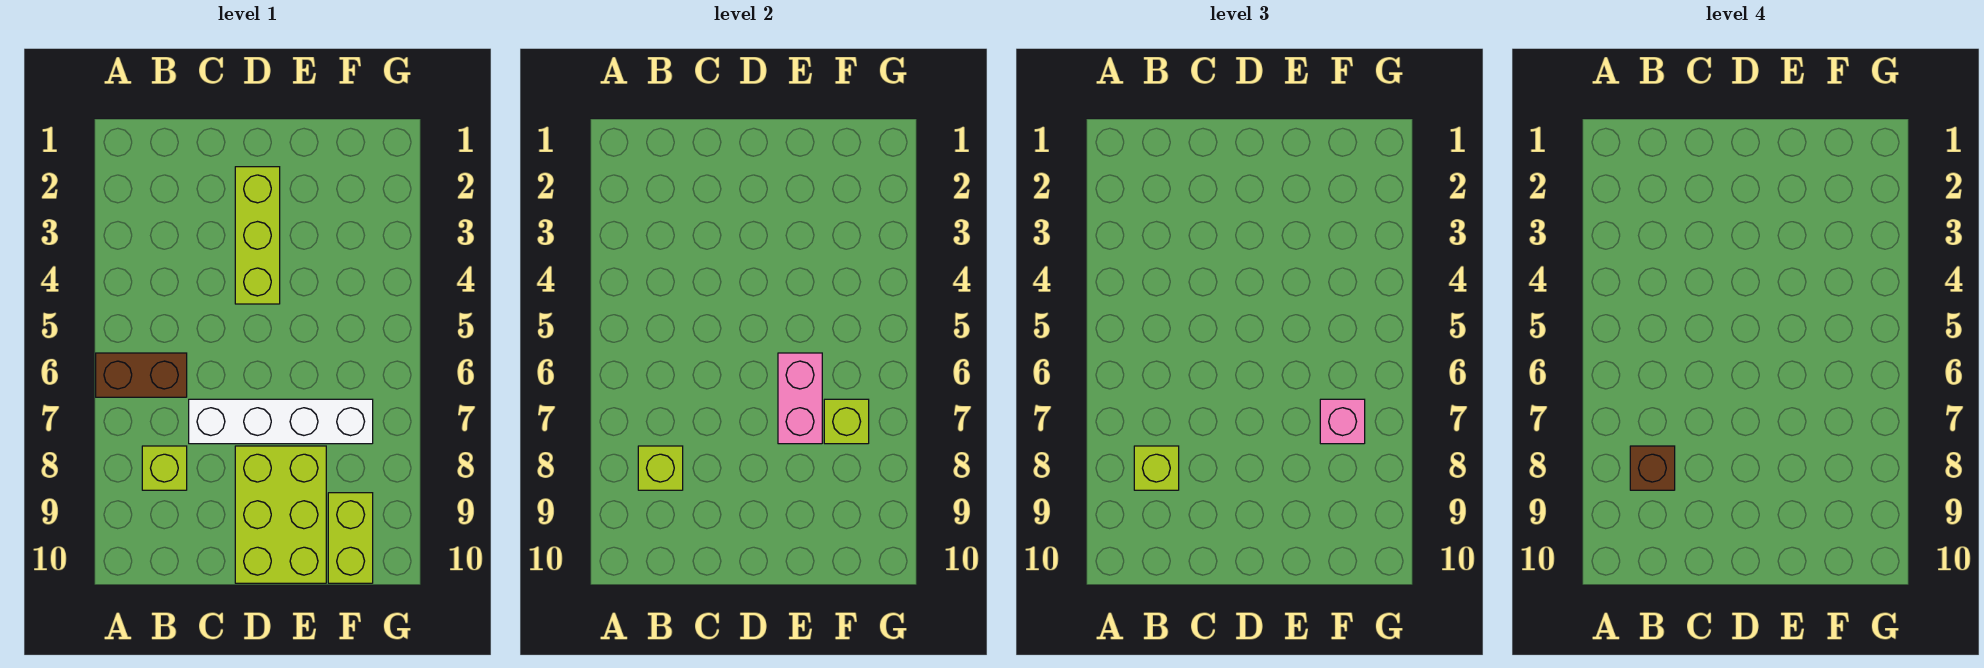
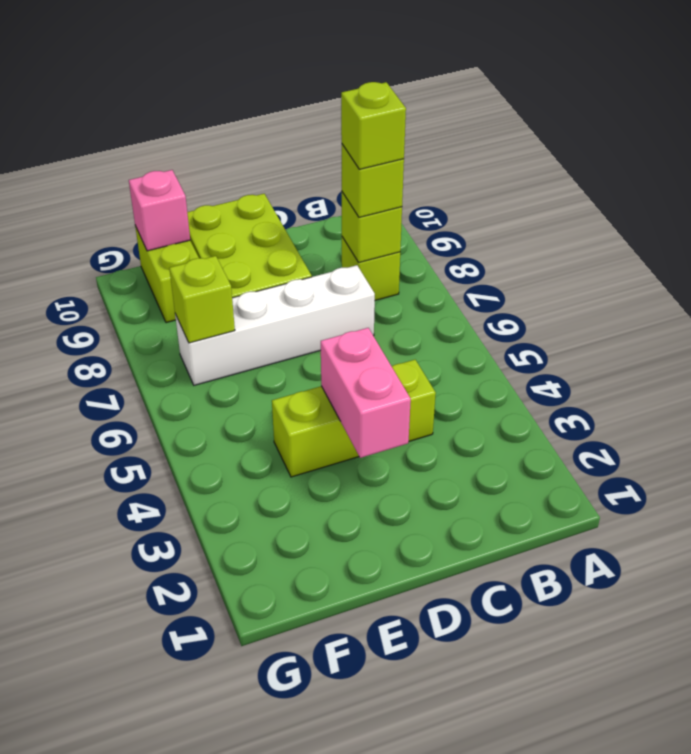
brown brick A6:B6 level 1 -> none
brown brick B8 level 4 -> lime brick B8 level 4
lime brick D2:D4 level 1 -> lime brick C4:E4 level 1
pink brick E6:E7 level 2 -> pink brick D3:D4 level 2
pink brick F7 level 3 -> pink brick F10 level 2

